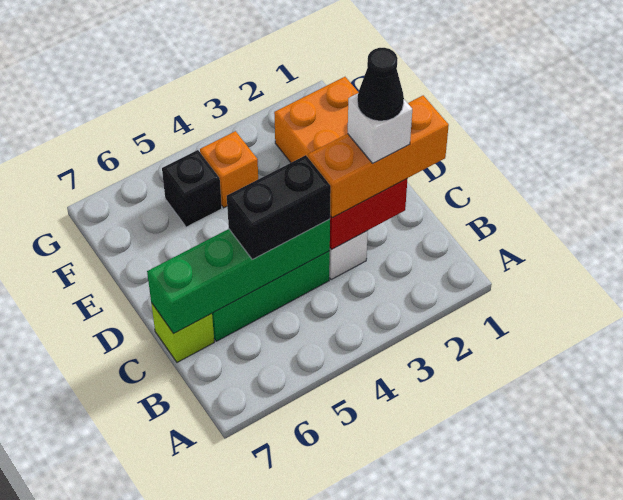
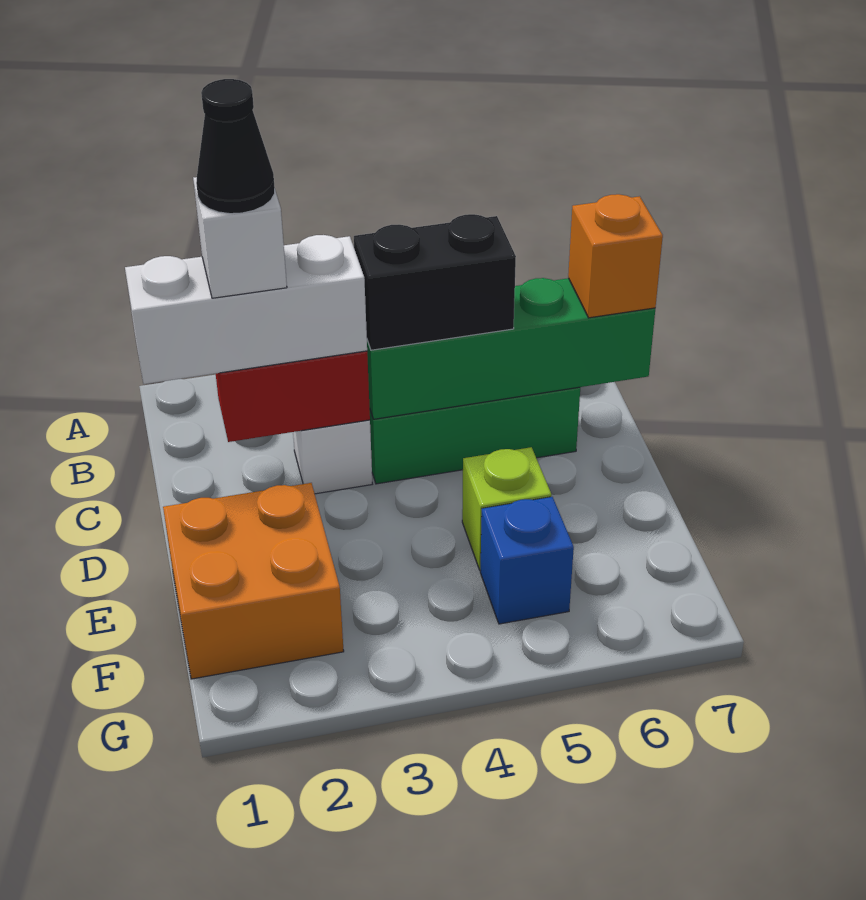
orange brick C1:C3 level 3 -> white brick C1:C3 level 3
lime brick C7 level 1 -> lime brick E5 level 1
orange brick F4 level 1 -> orange brick C7 level 3
black brick F5 level 1 -> blue brick F5 level 1

